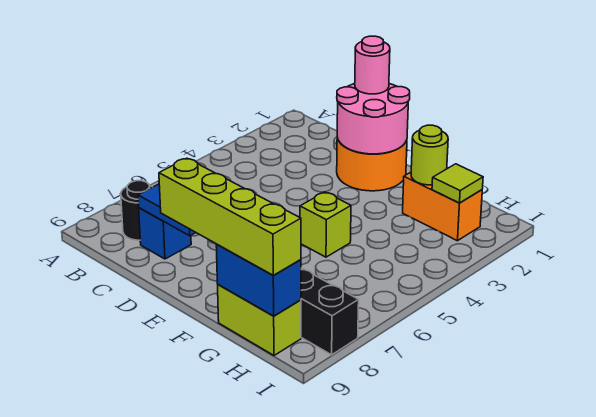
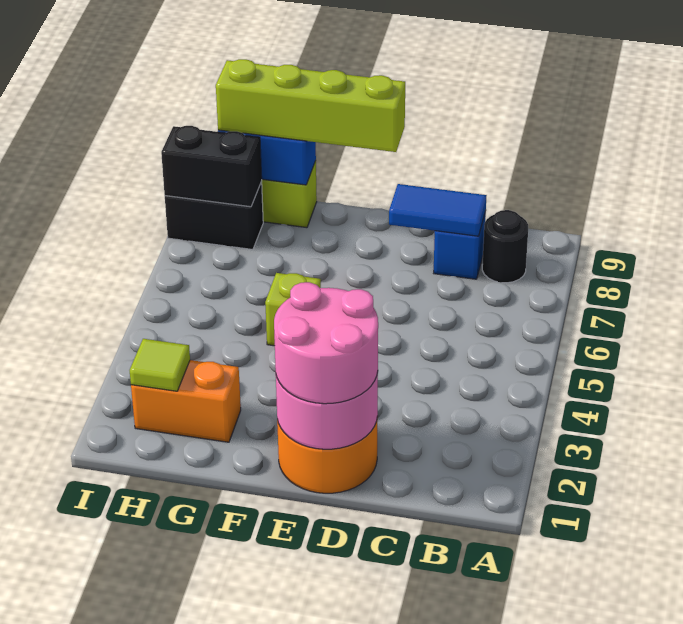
pink round brick D1 level 3 -> pink round brick D1:E2 level 3
lime round brick G2 level 2 -> none
none -> black brick H8:I8 level 2

